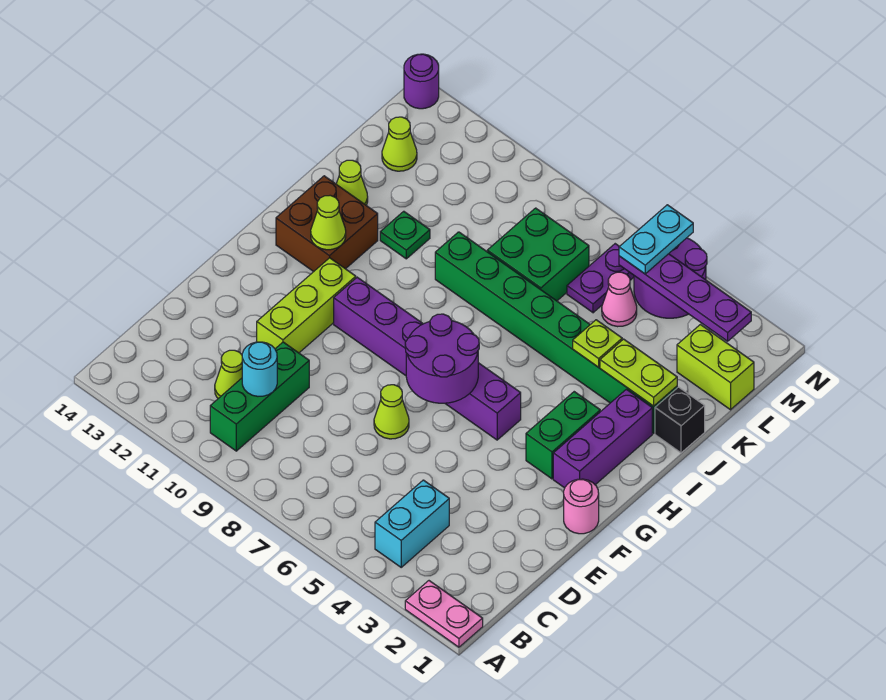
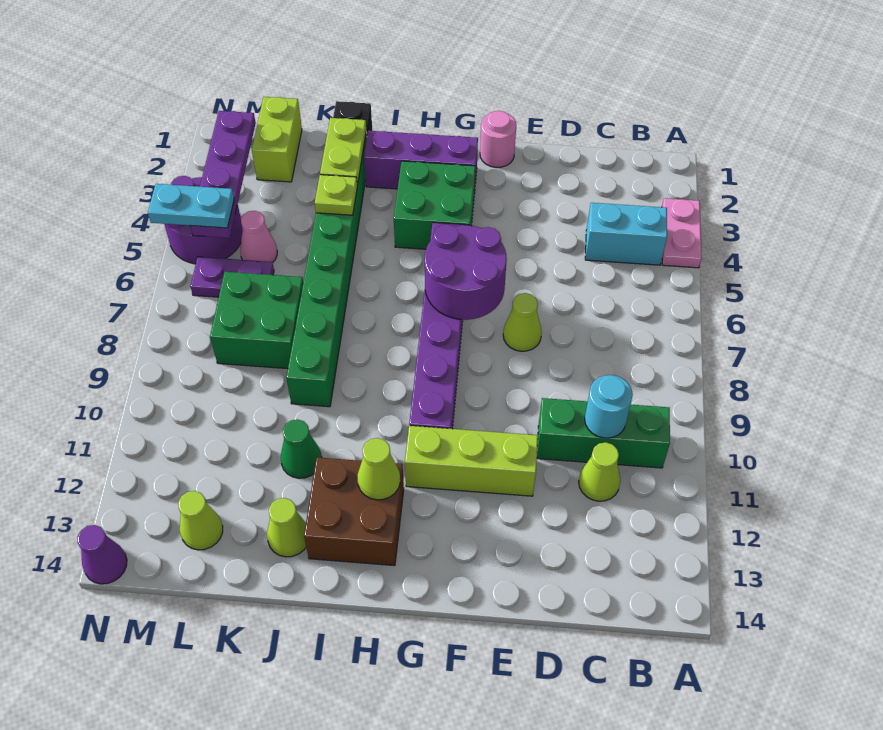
pink plate A1:A2 level 1 -> pink plate A3:A4 level 1
green brick G3:H3 level 1 -> green brick G3:H4 level 1
green plate J11 level 1 -> green cone J11 level 1
purple round brick N14 level 1 -> purple cone N14 level 1

